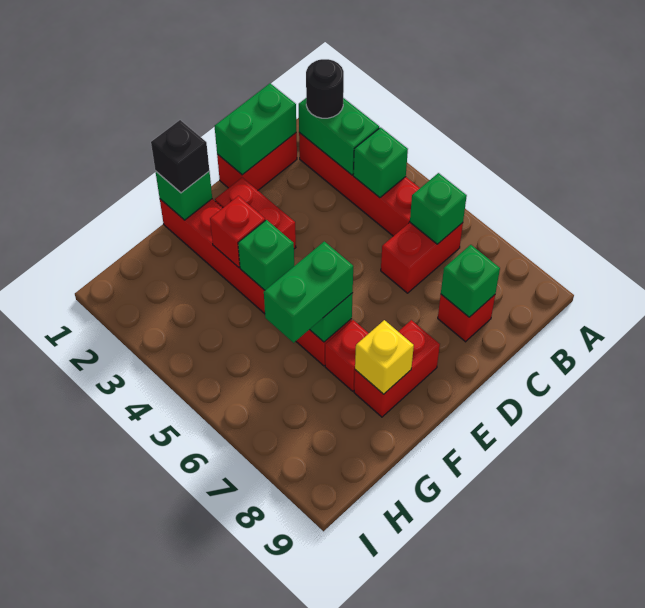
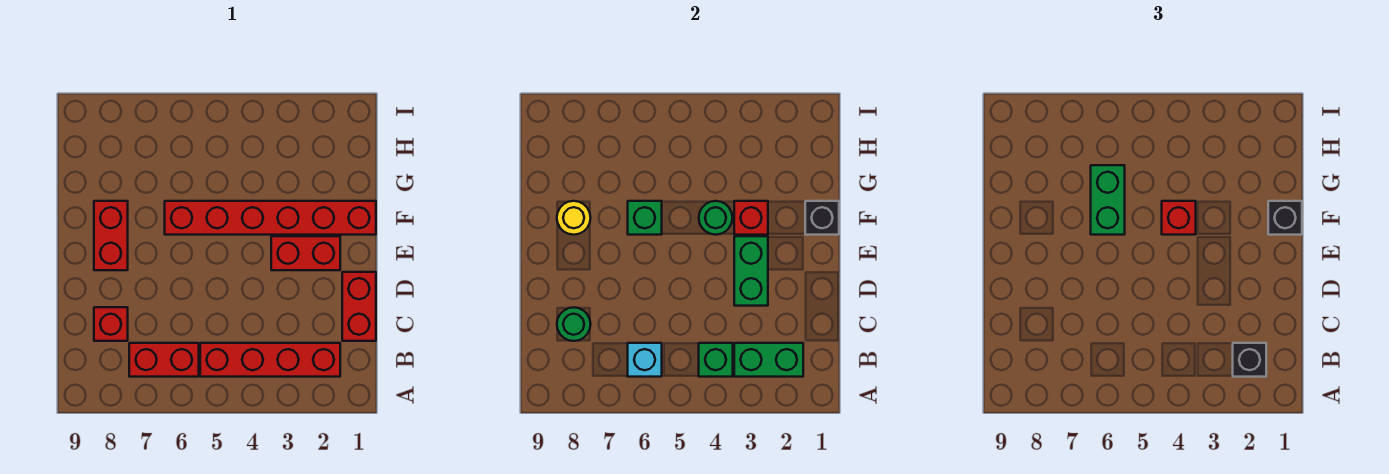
black round brick B2 level 3 -> black brick B2 level 3
red brick B6:C6 level 1 -> red brick B6:B7 level 1
green brick B6 level 2 -> cyan brick B6 level 2
green brick C1:D1 level 2 -> green brick D3:E3 level 2
green brick C8 level 2 -> green round brick C8 level 2
green brick F1 level 2 -> black brick F1 level 2
green brick F4 level 2 -> green round brick F4 level 2
red brick F7 level 1 -> red brick F4 level 3
yellow brick F8 level 2 -> yellow round brick F8 level 2

